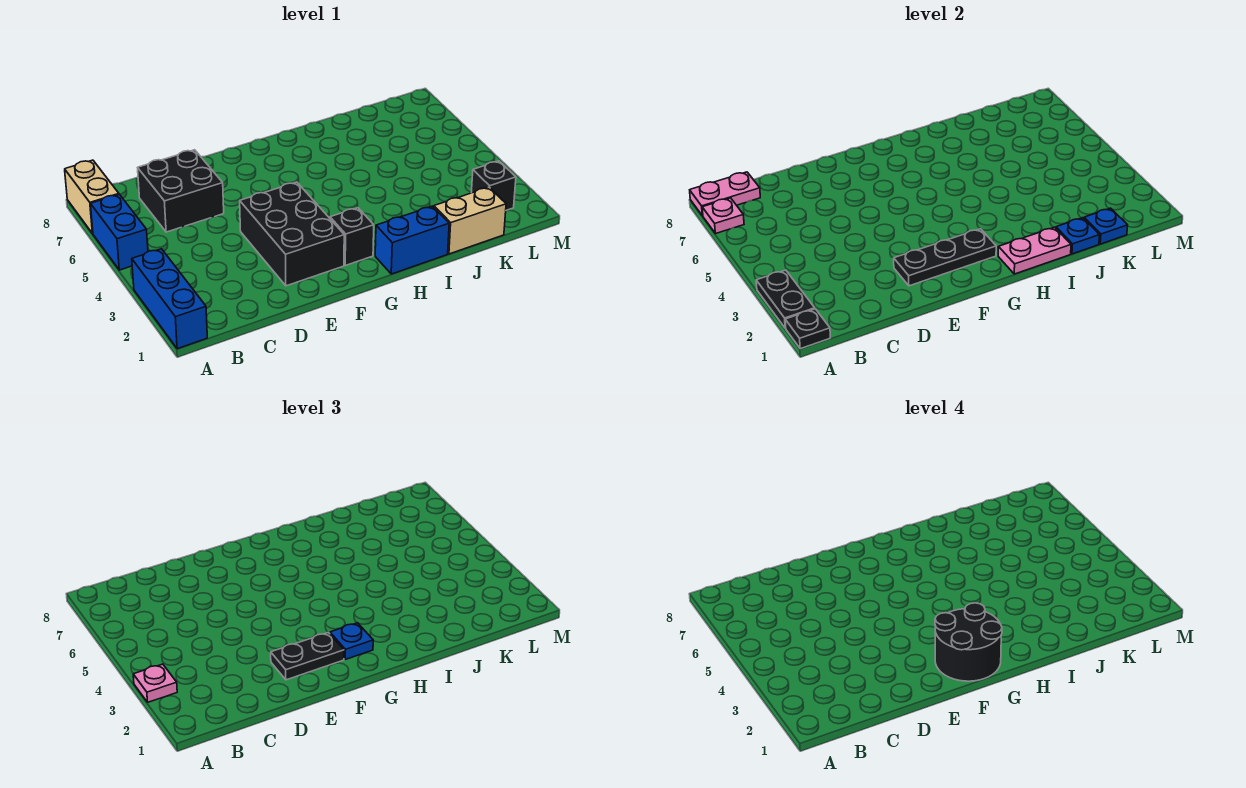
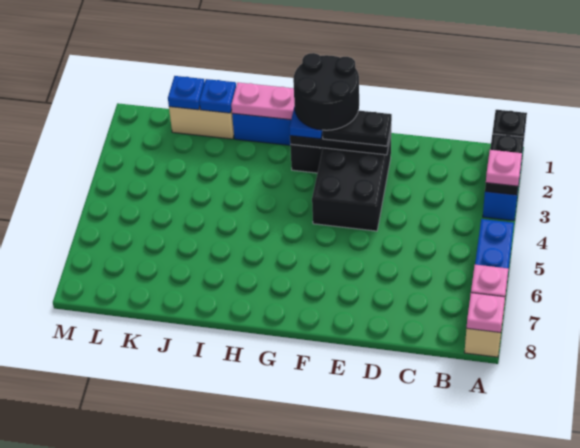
pink plate A8:B8 level 2 -> pink plate A8 level 2
black brick C6:D7 level 1 -> none
black brick L2 level 1 -> none

